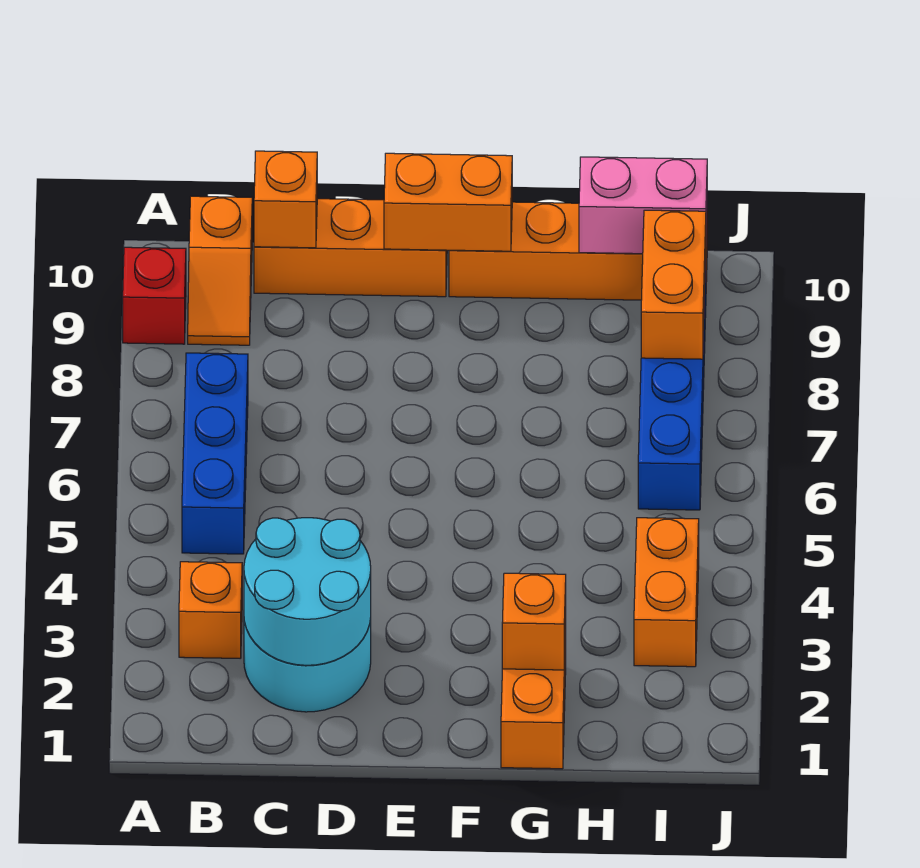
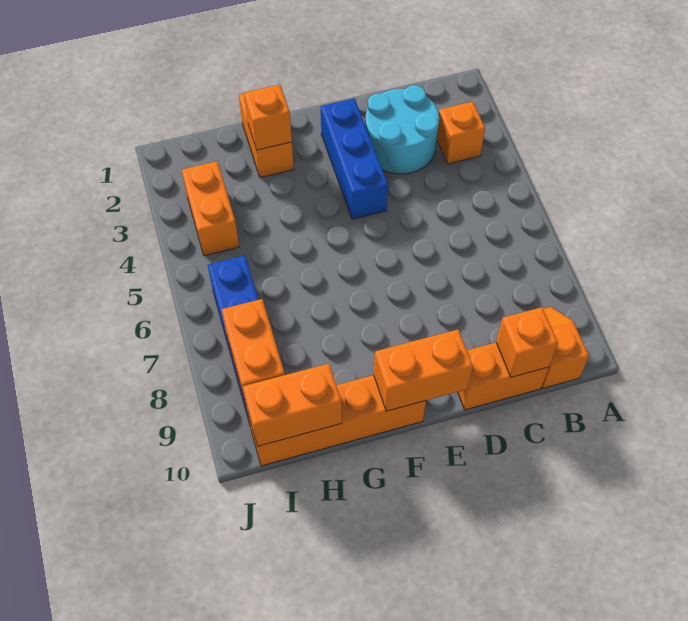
red brick A9 level 1 -> none
blue brick B5:B7 level 1 -> blue brick E2:E4 level 1
cyan round brick C2:D3 level 2 -> none
orange brick C10:E10 level 1 -> orange brick C10:D10 level 1
pink brick H10:I10 level 2 -> orange brick H10:I10 level 2

